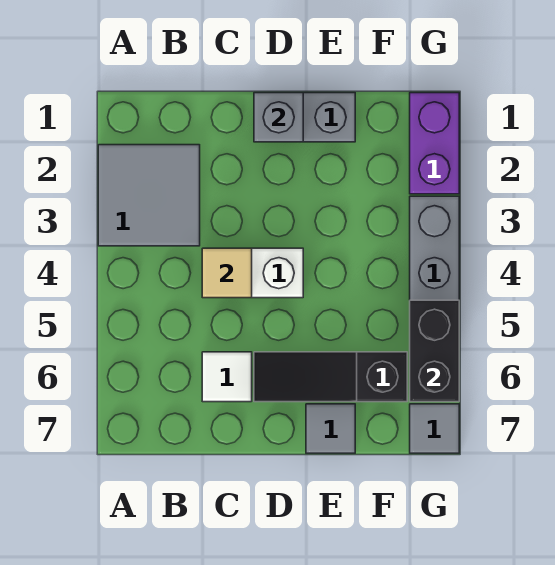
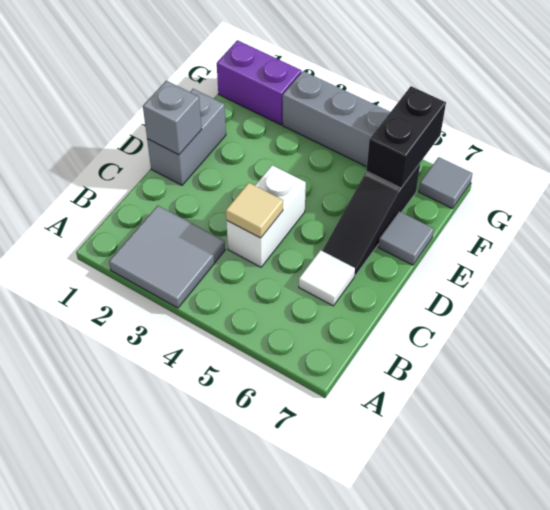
black brick G5:G6 level 2 -> black brick F6:G6 level 2

